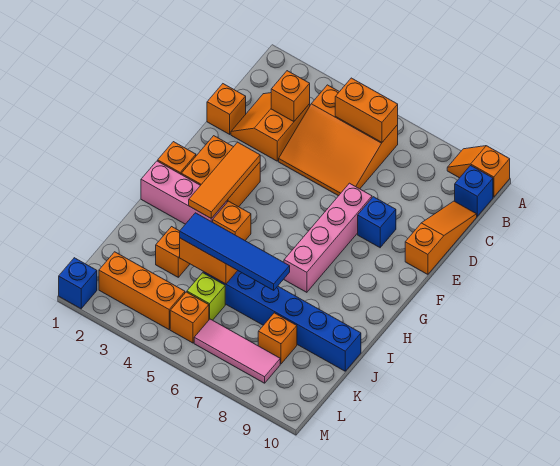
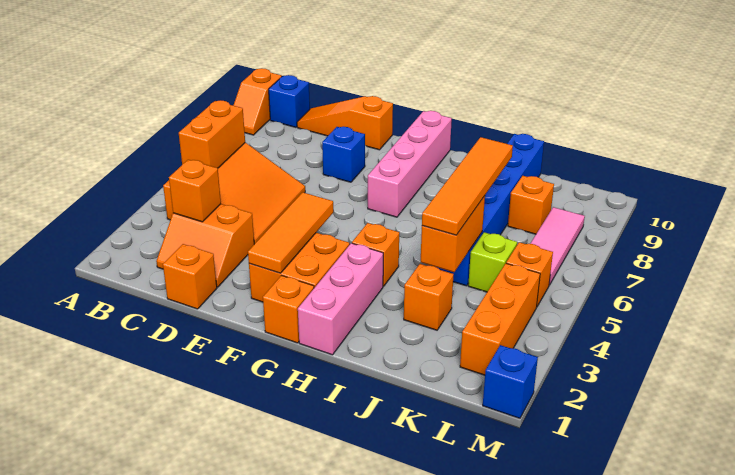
pink brick E7:H7 level 1 -> pink brick G7:G10 level 1
orange tile F3:H3 level 2 -> orange tile F2:F4 level 2
blue tile J4:J7 level 3 -> orange tile J4:J7 level 3

